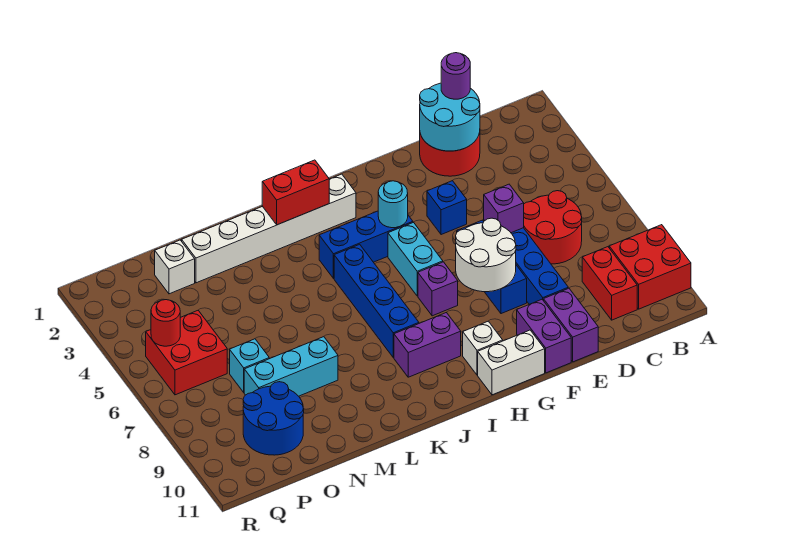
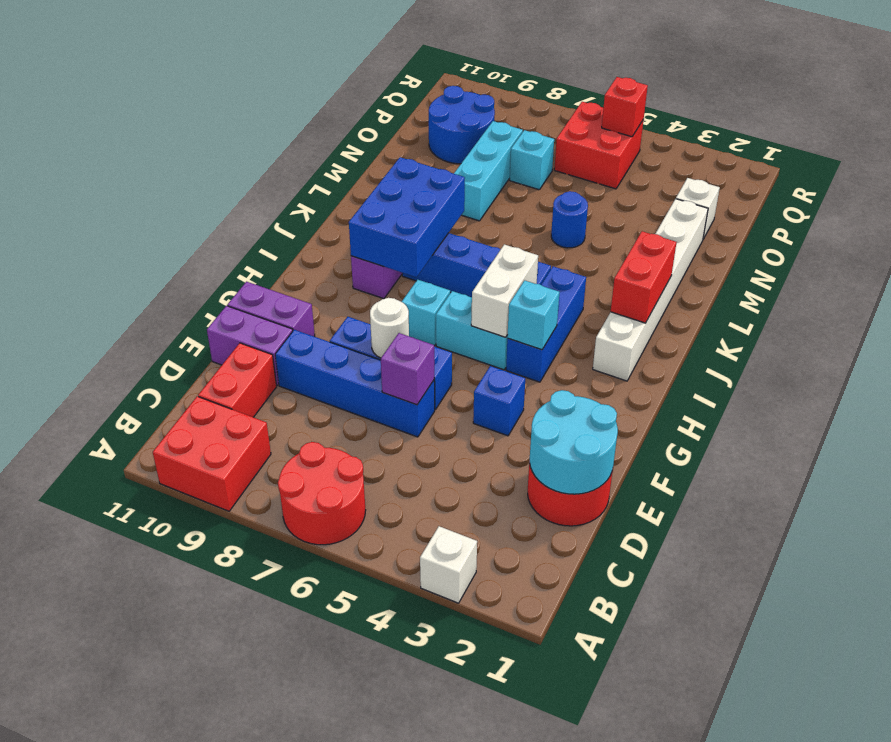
red round brick C6:D7 level 1 -> red round brick A6:B7 level 1
red brick C9:C10 level 1 -> red brick C10:D10 level 1
purple round brick D1 level 3 -> none
white round brick F7:G8 level 2 -> white round brick F7 level 2
white brick G11:H11 level 1 -> white brick H5:I5 level 2
cyan round brick H4 level 2 -> cyan brick H4 level 2
purple brick H7 level 1 -> cyan brick H7 level 1
white brick H10 level 1 -> white brick A3 level 1
none -> blue brick I8:K9 level 2
none -> blue round brick M5 level 1
red round brick Q5 level 2 -> red brick Q5 level 2

